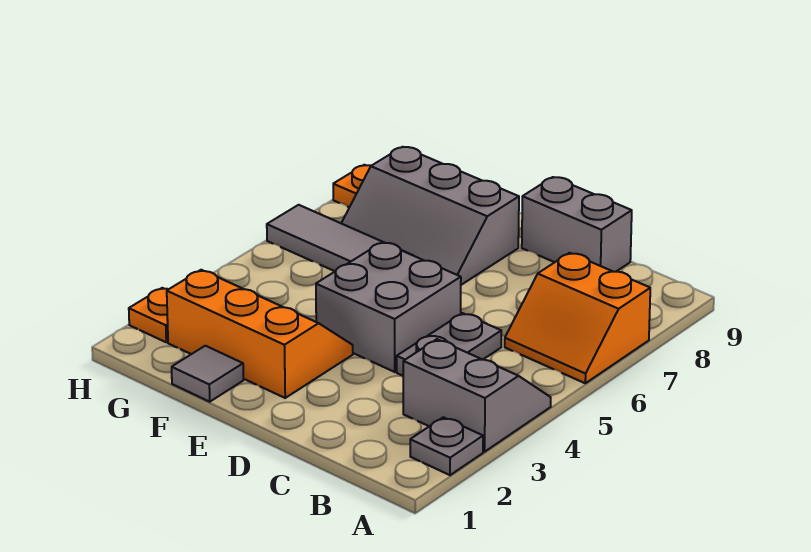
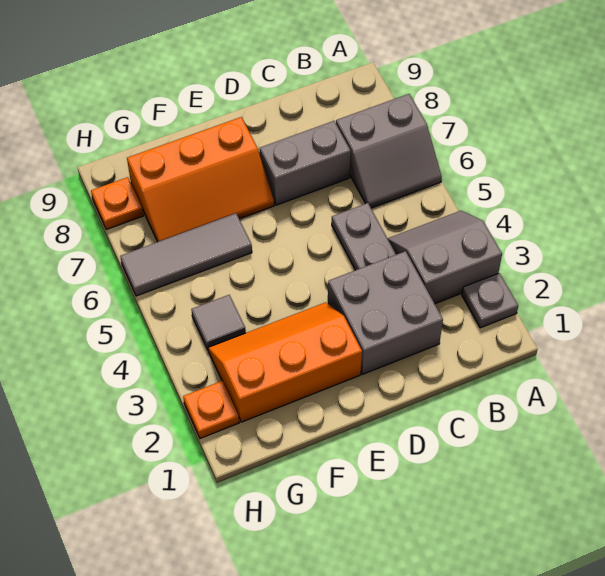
orange slope A6:B7 level 1 top 7 -> grey slope A6:B7 level 1 top 7
grey brick C9:D9 level 1 -> grey brick C7:D7 level 1
grey brick D4:E5 level 1 -> grey brick C2:D3 level 1
grey slope E7:G8 level 1 top 8 -> orange slope E7:G8 level 1 top 8
grey tile F1 level 1 -> grey tile G4 level 1

